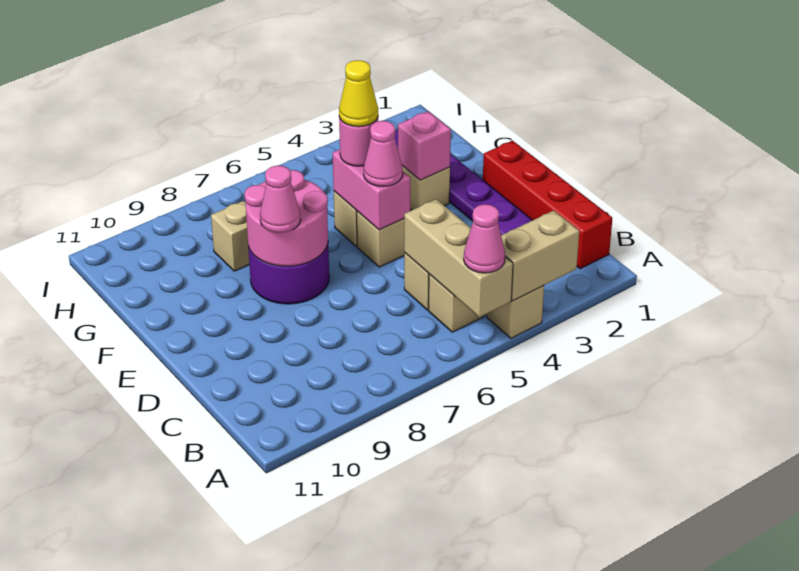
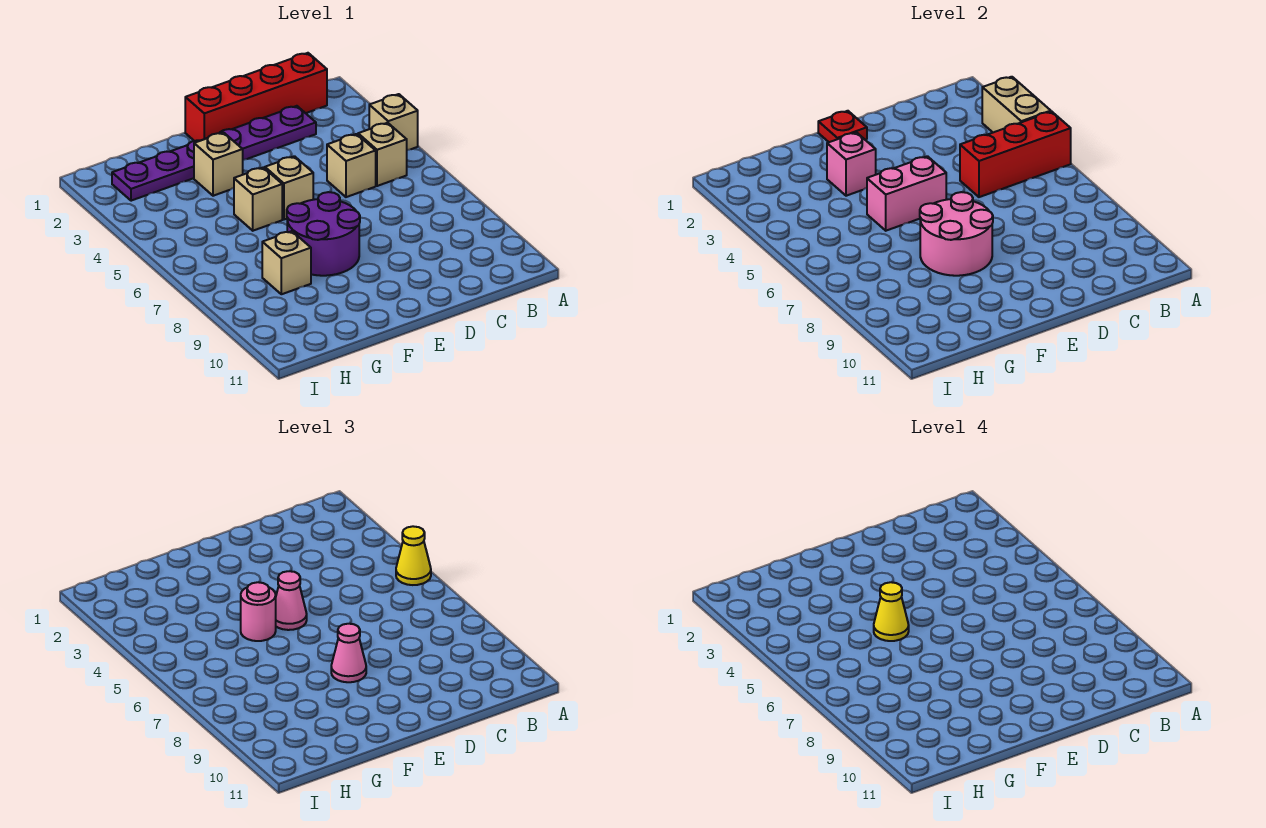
tan brick A5:C5 level 2 -> red brick A5:C5 level 2
pink cone A5 level 3 -> yellow cone A5 level 3
none -> red plate E1 level 2

